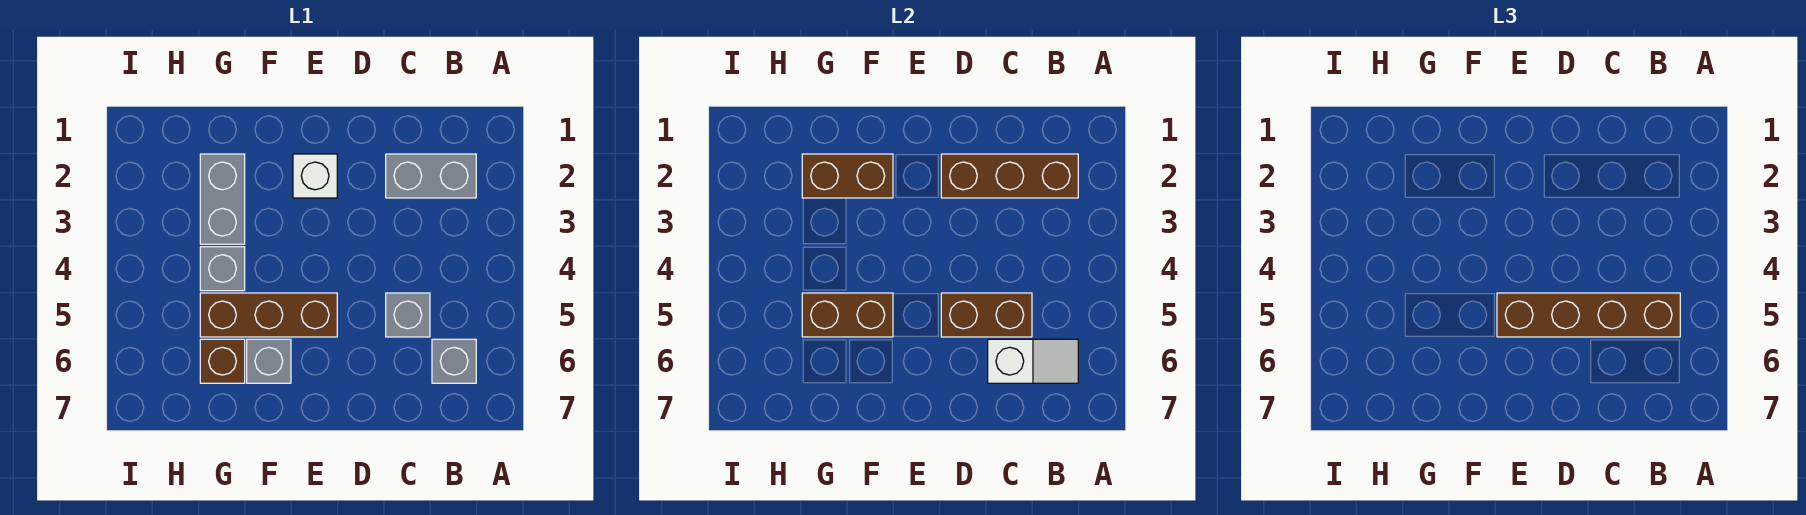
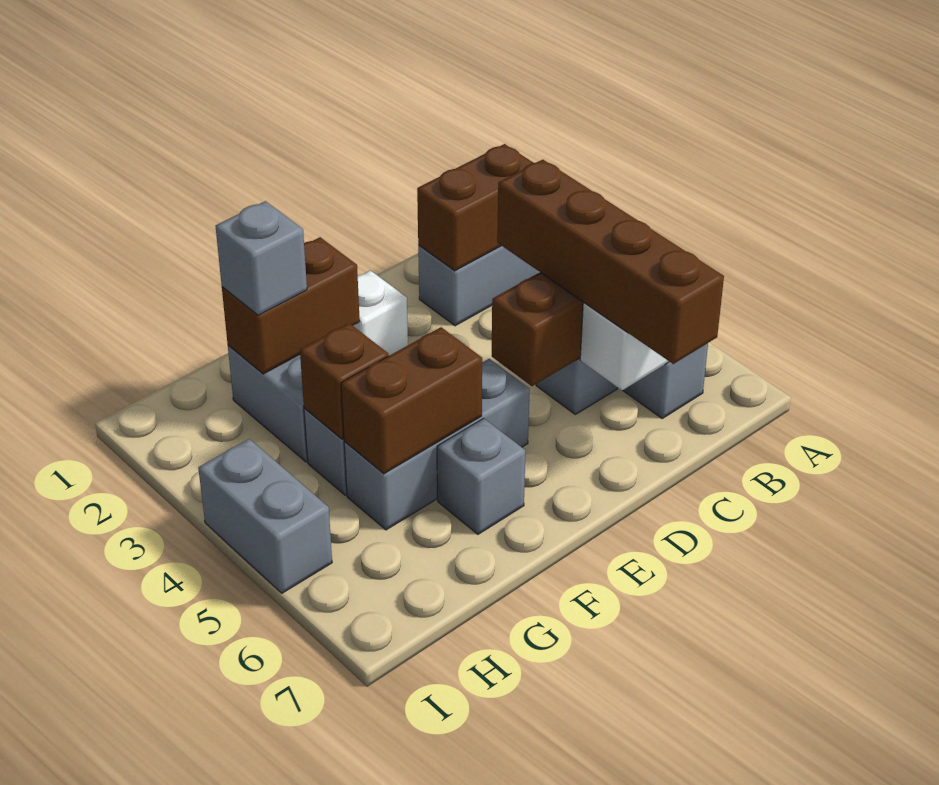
brown brick B2:D2 level 2 -> brown brick B2:C2 level 2
brown brick B5:E5 level 3 -> brown brick C4:C7 level 3
brown brick E5:G5 level 1 -> grey brick E5:G5 level 1
none -> grey brick G2 level 3
brown brick G6 level 1 -> brown brick G4 level 2
none -> grey brick I4:I5 level 1

